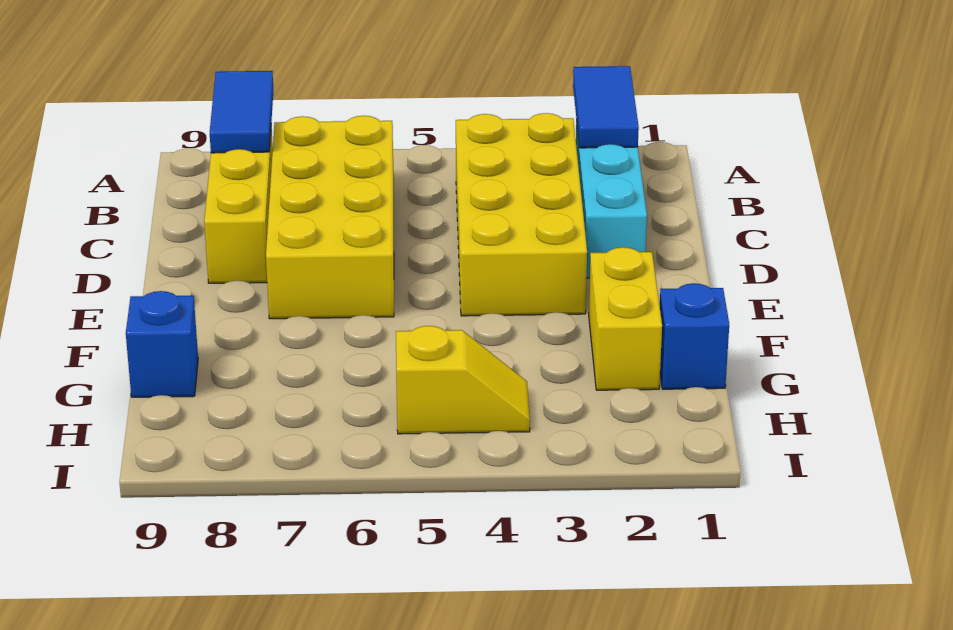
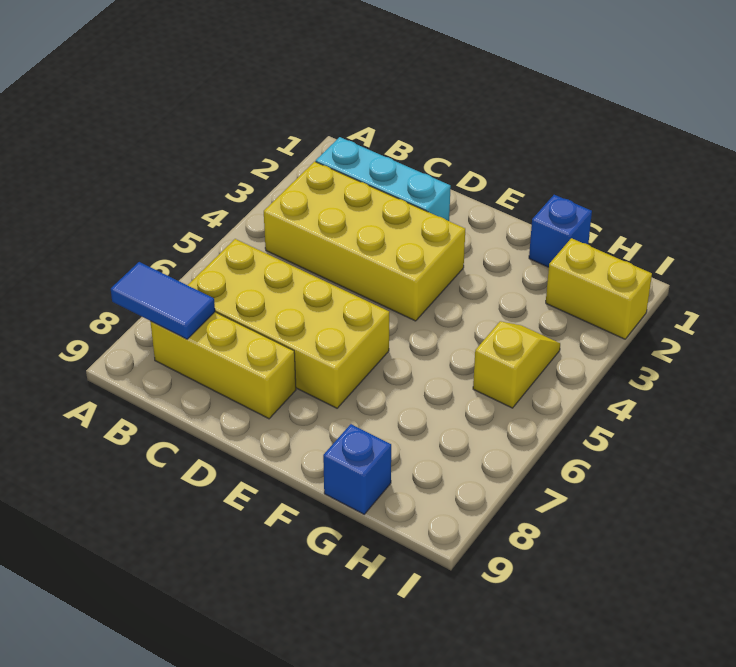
blue tile A2:B2 level 2 -> none
yellow brick F2:G2 level 1 -> yellow brick H2:I2 level 1

